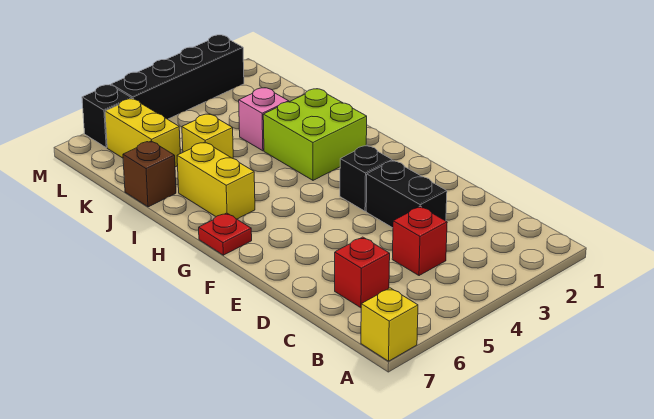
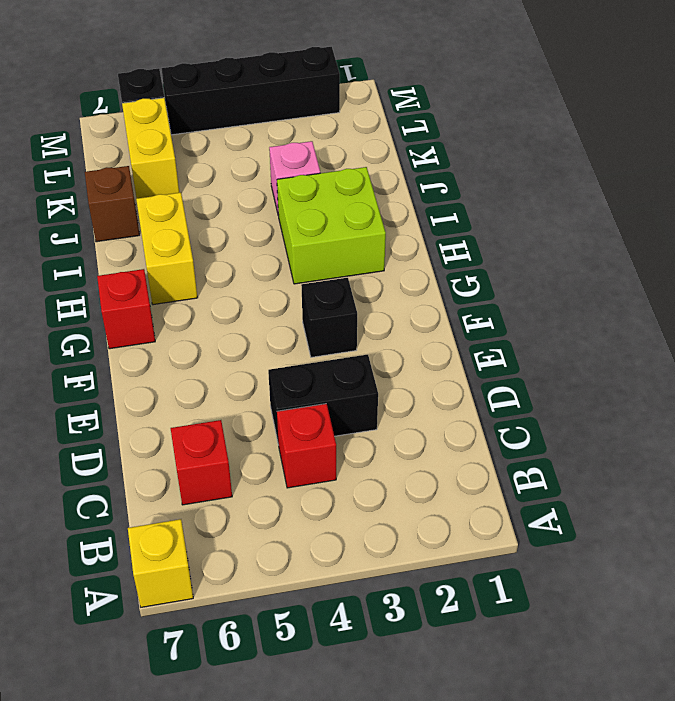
black brick D3:E3 level 1 -> black brick D3:D4 level 1
red plate G7 level 1 -> red brick G7 level 1
yellow brick J5 level 1 -> none

